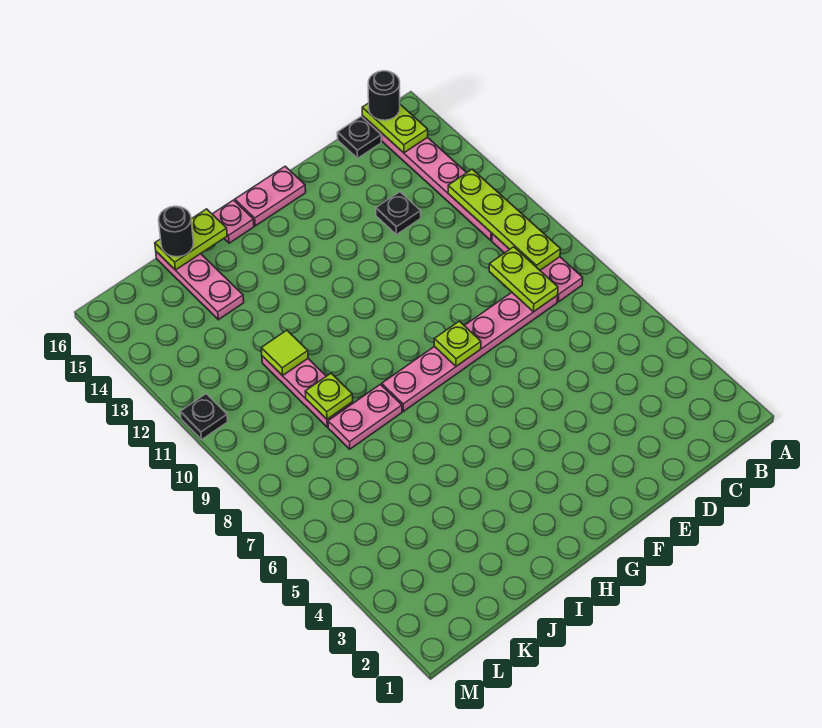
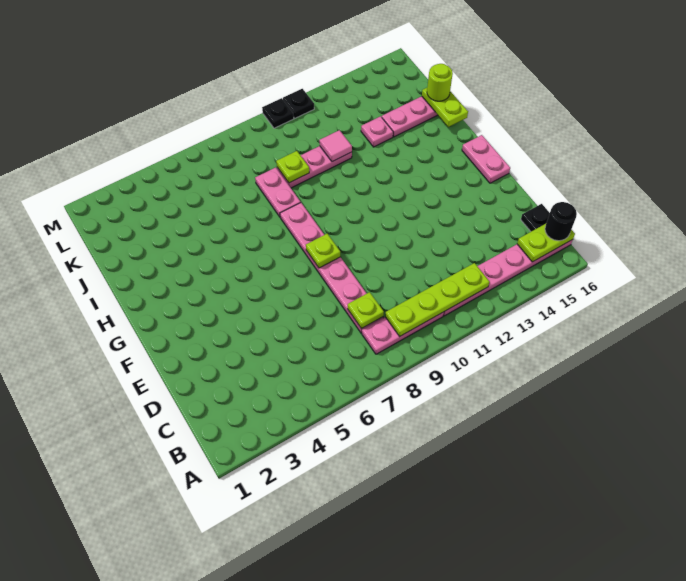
lime plate C8:C9 level 2 -> lime plate C8 level 2
black plate D13 level 1 -> black plate M10 level 1
pink plate H16 level 1 -> pink plate J13 level 1
lime tile J11 level 2 -> pink tile J11 level 2
black round brick J16 level 3 -> lime round brick J16 level 3

